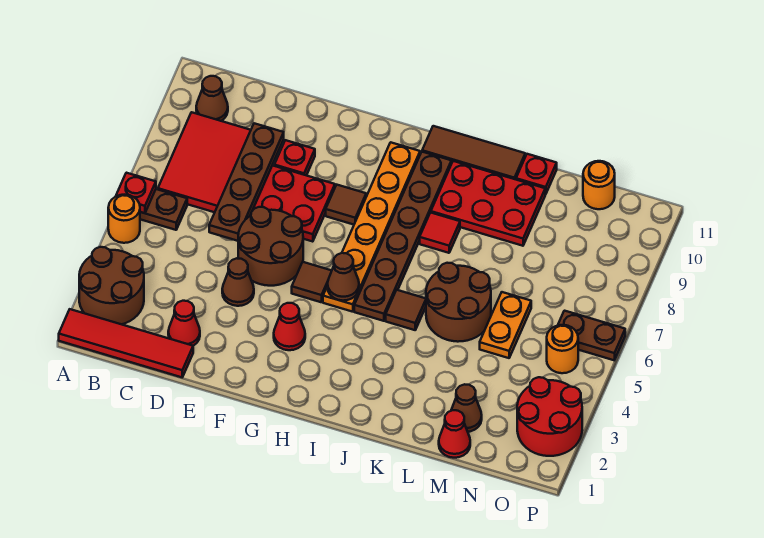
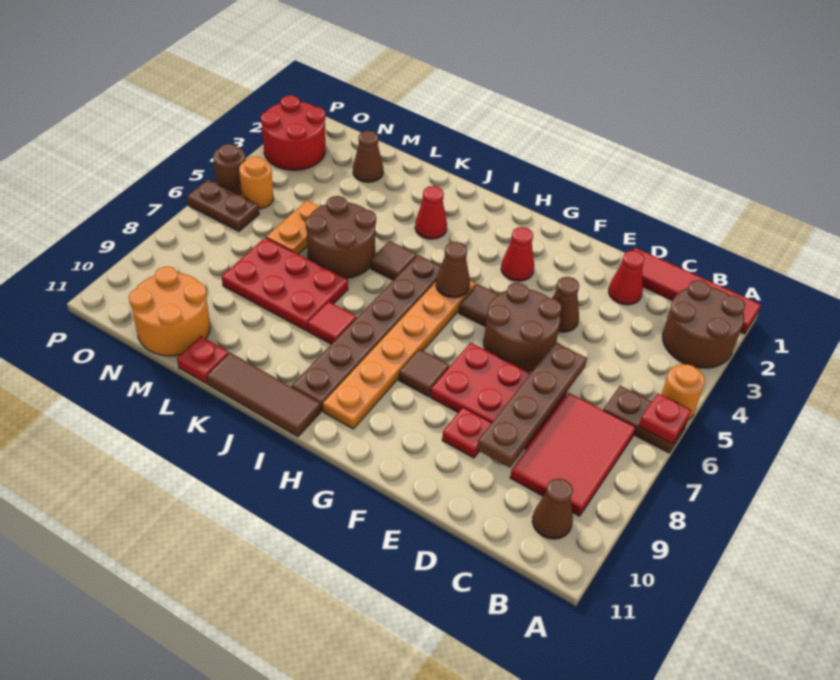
red plate J9:L10 level 1 -> red plate K7:M8 level 1
red cone M1 level 1 -> red cone J3 level 1
orange round brick N11 level 1 -> orange round brick M10:N11 level 1
none -> brown round brick P5 level 1

